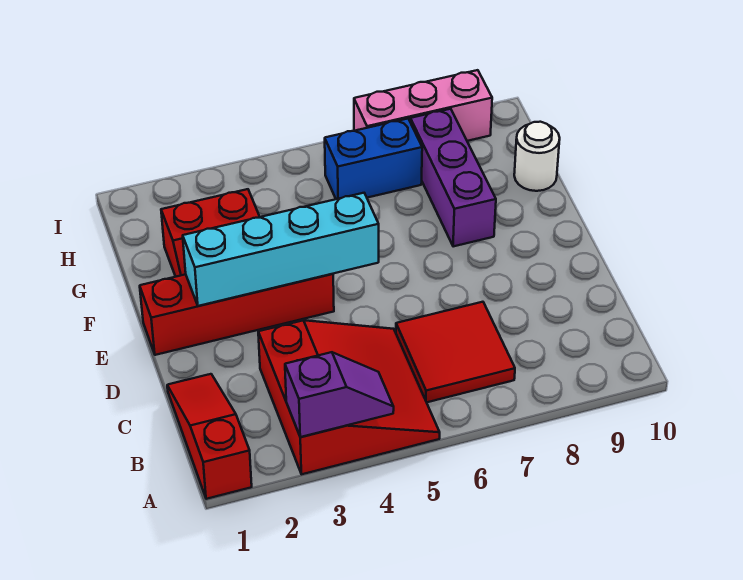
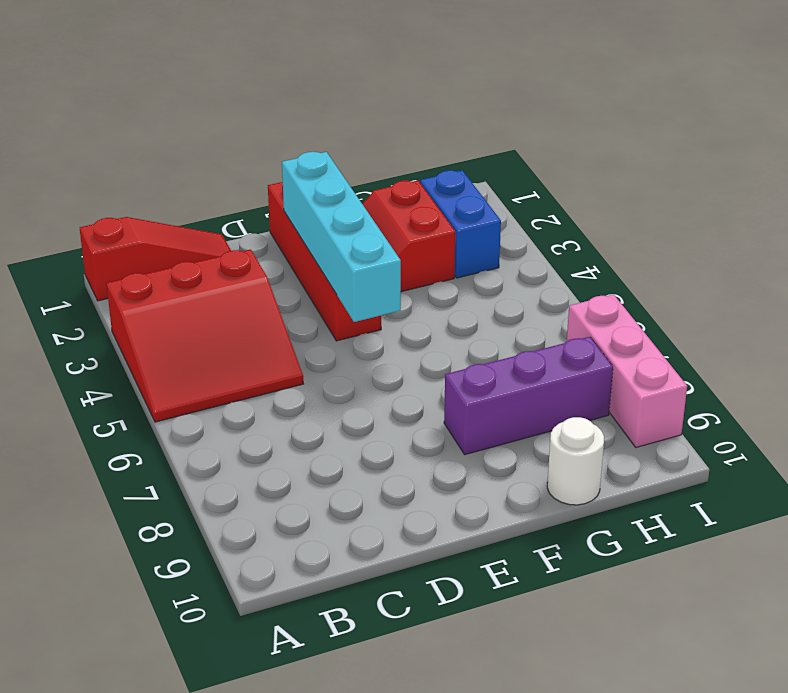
purple slope A3:A4 level 2 top 3 -> none
red tile B6:C7 level 1 -> none
blue brick H6:H7 level 1 -> blue brick H2:H3 level 1

